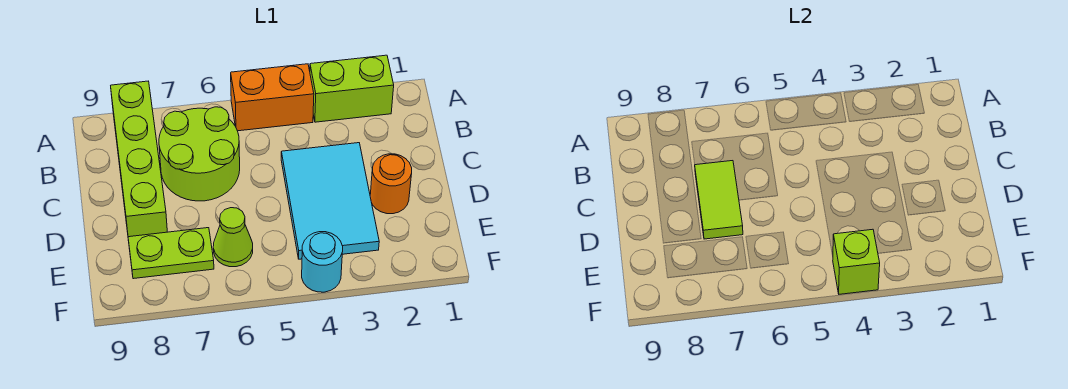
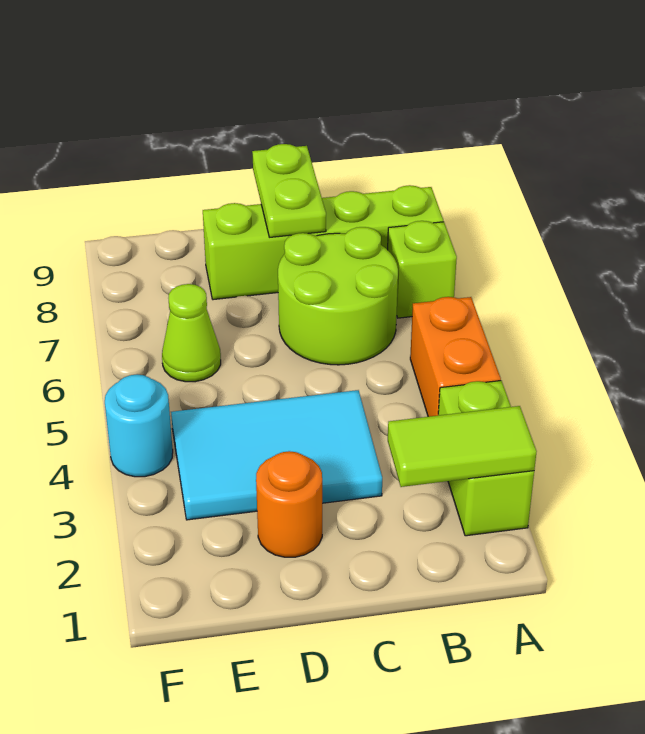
lime tile C7:D7 level 2 -> lime tile A2:B2 level 2
lime plate E7:E8 level 1 -> lime plate C8:C9 level 2
lime brick F4 level 2 -> lime brick A7 level 1

